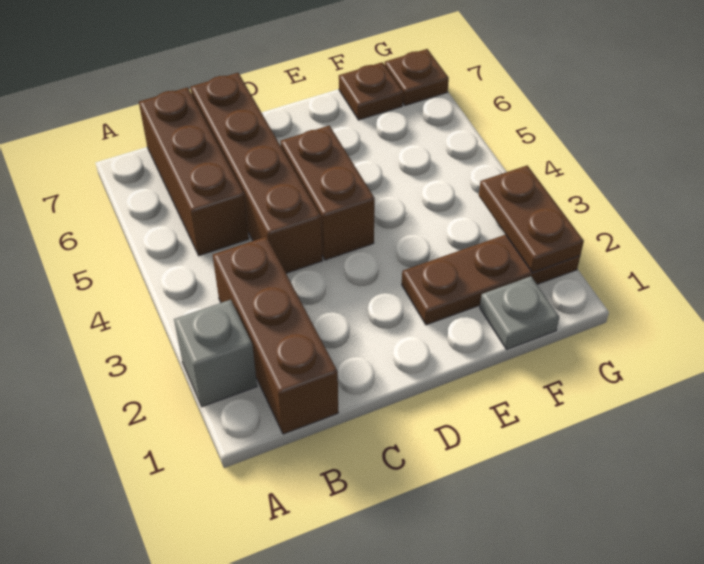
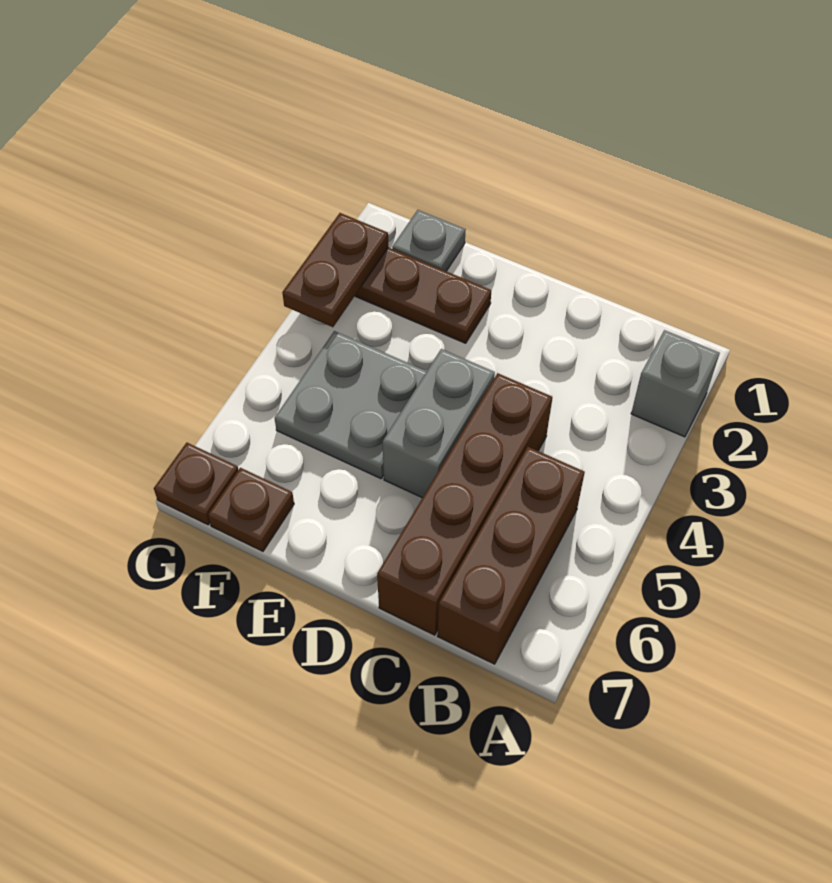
brown brick B1:B3 level 1 -> none
brown brick D4:D5 level 1 -> grey brick D4:D5 level 1
none -> grey plate E4:F5 level 1

